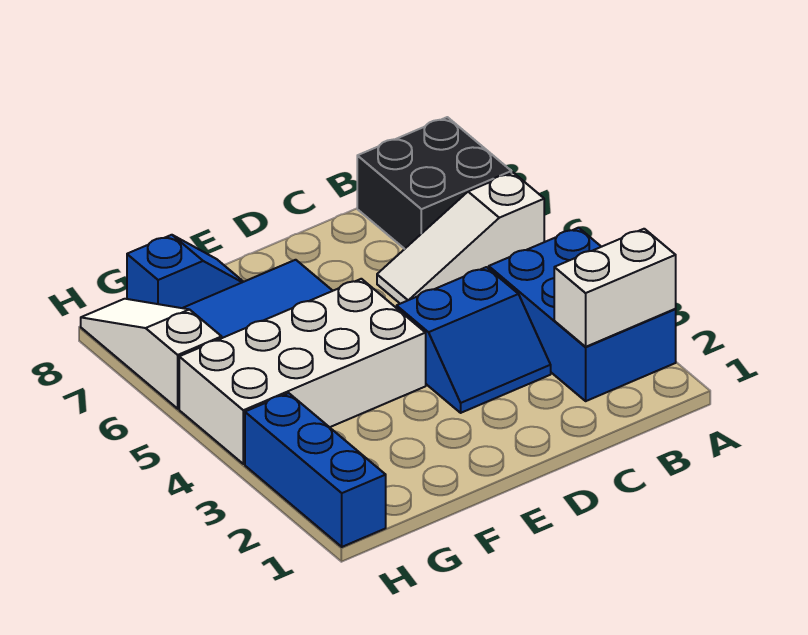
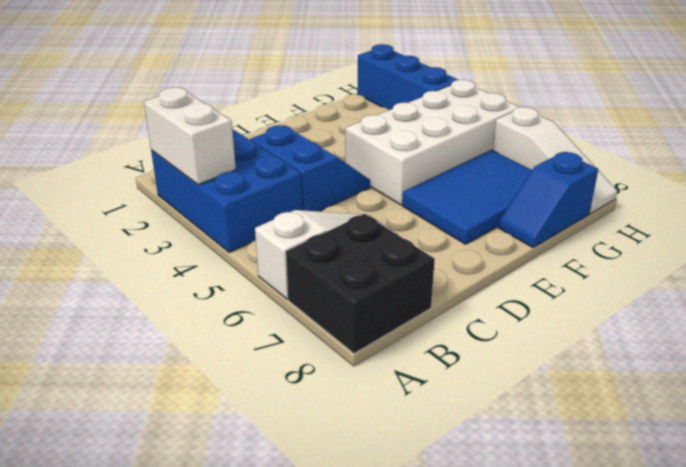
white brick A2:B2 level 2 -> white brick A2:A3 level 2
blue slope C3:D4 level 1 top 4 -> blue slope C3:D4 level 1 top C

